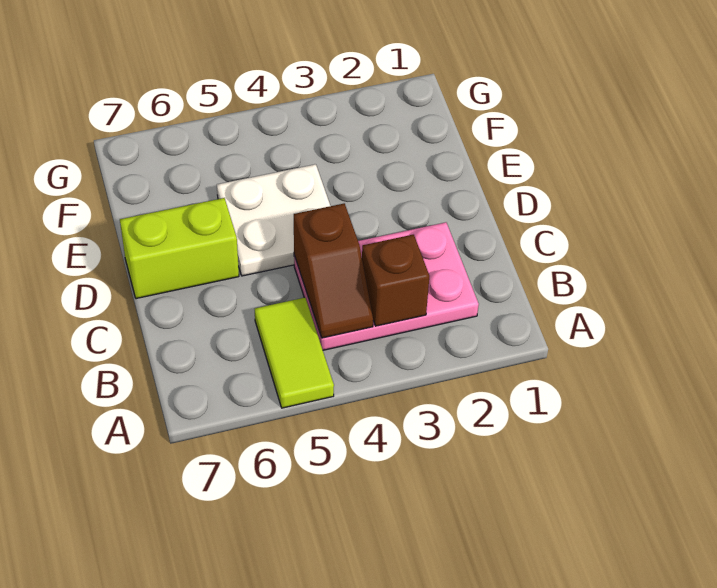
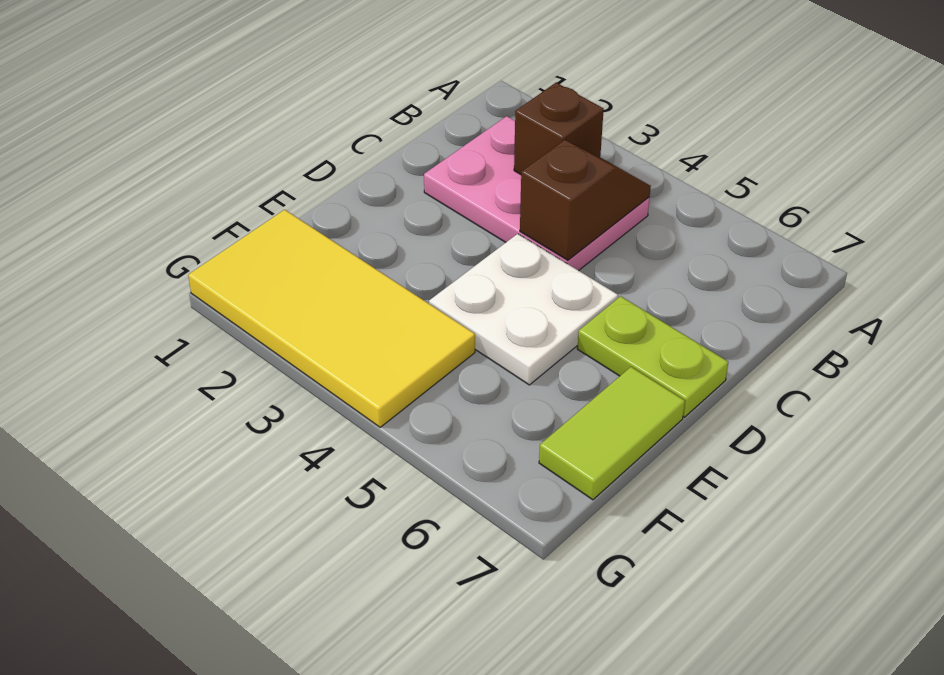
lime tile A5:B5 level 1 -> lime tile E7:F7 level 1
lime brick D6:D7 level 1 -> lime plate D6:D7 level 1
none -> yellow tile F1:G4 level 1

